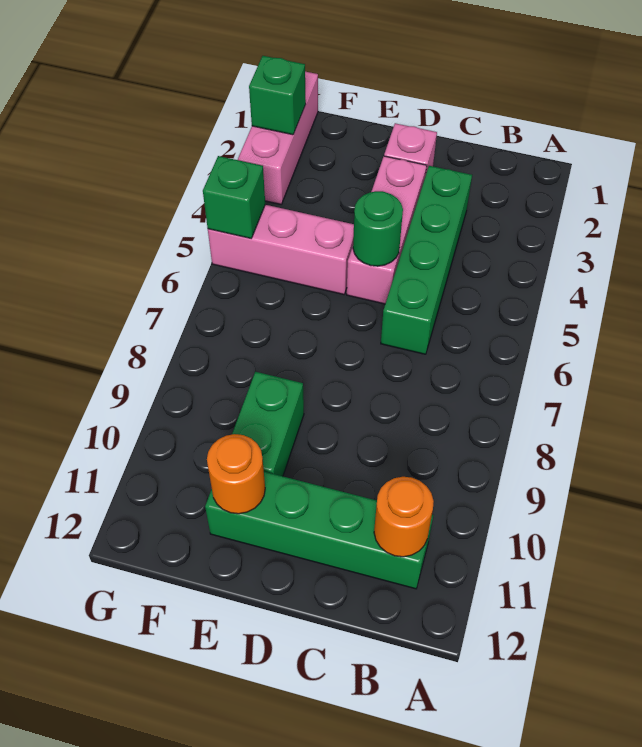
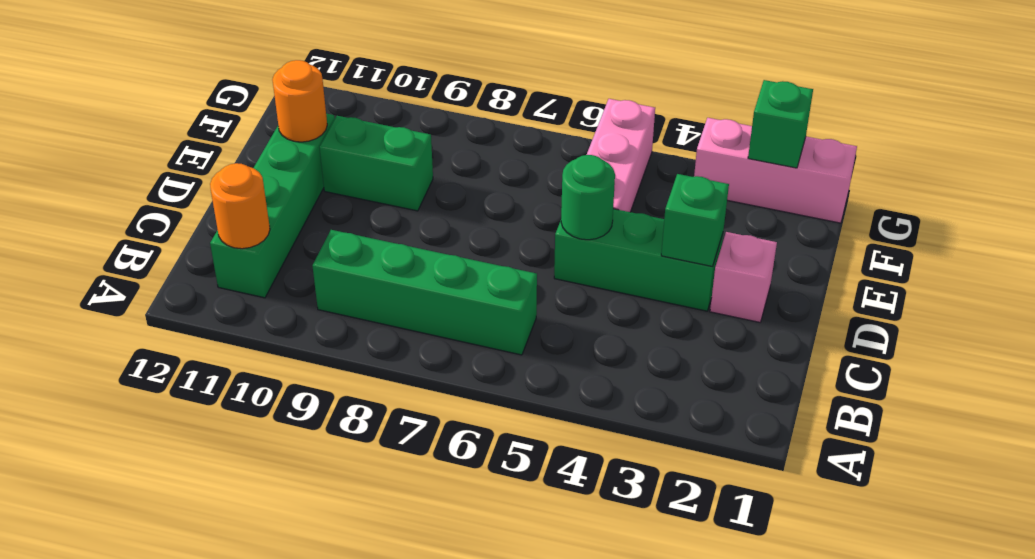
green brick C3:C6 level 1 -> green brick B6:B9 level 1
pink brick D3:D5 level 1 -> green brick D3:D5 level 1
green brick G5 level 2 -> green brick D3 level 2

